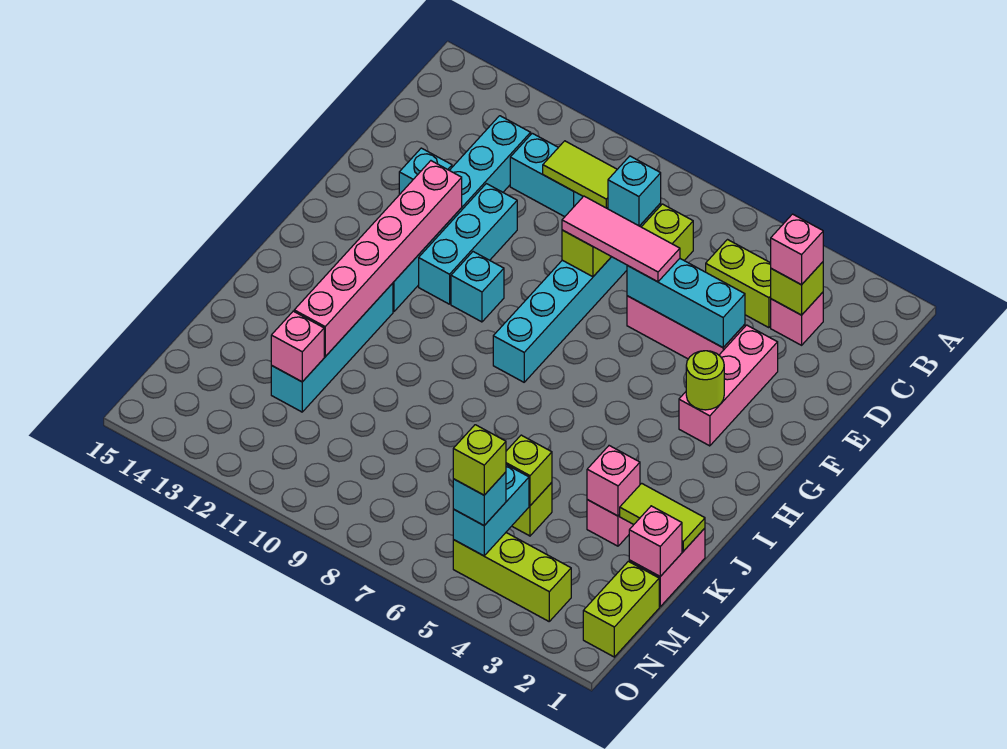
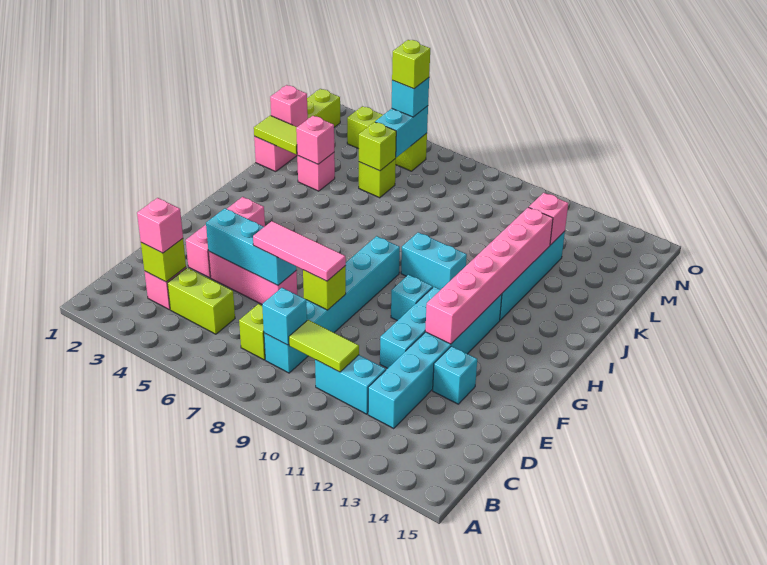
lime round brick G3 level 2 -> none
none -> cyan brick I9:I10 level 1

